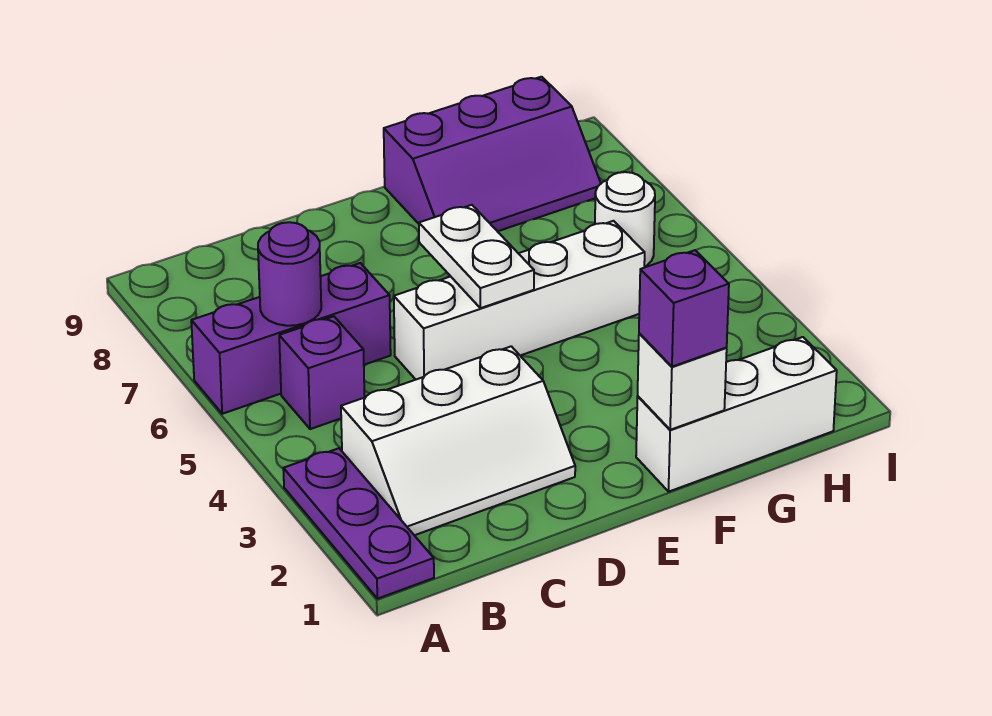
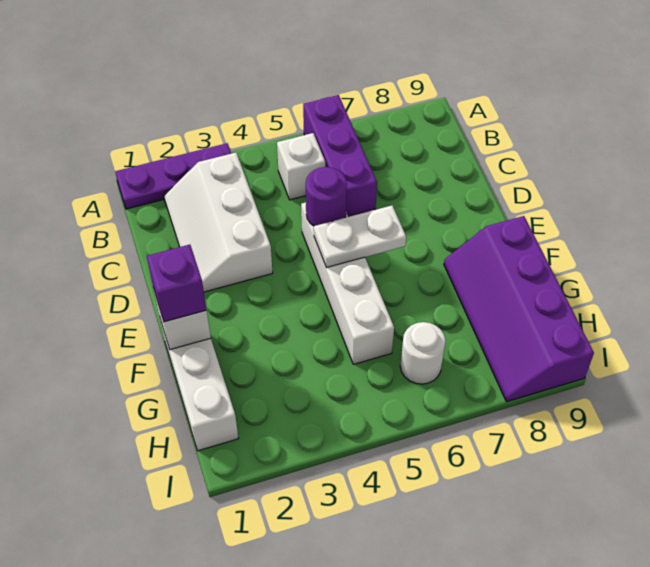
purple brick B5 level 1 -> white brick B5 level 1
purple round brick B6 level 2 -> purple round brick D5 level 2
purple slope F8:H9 level 1 top 9 -> purple slope F8:I9 level 1 top 9

